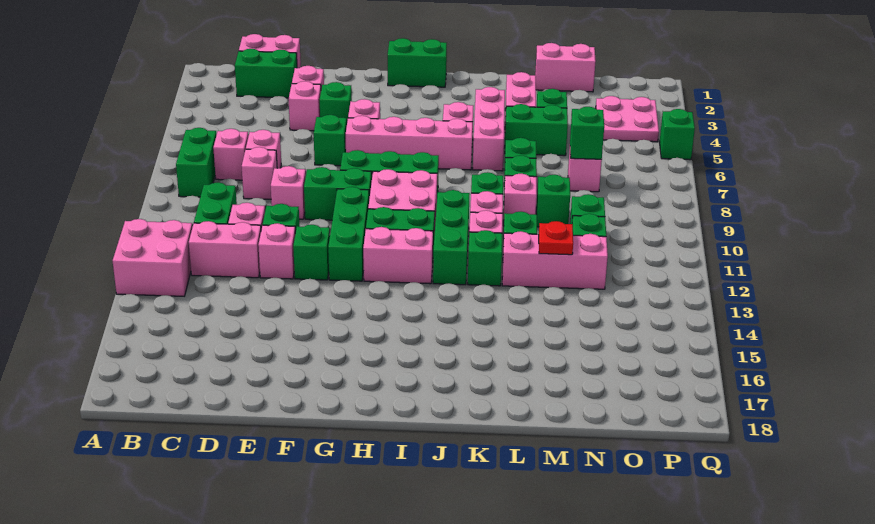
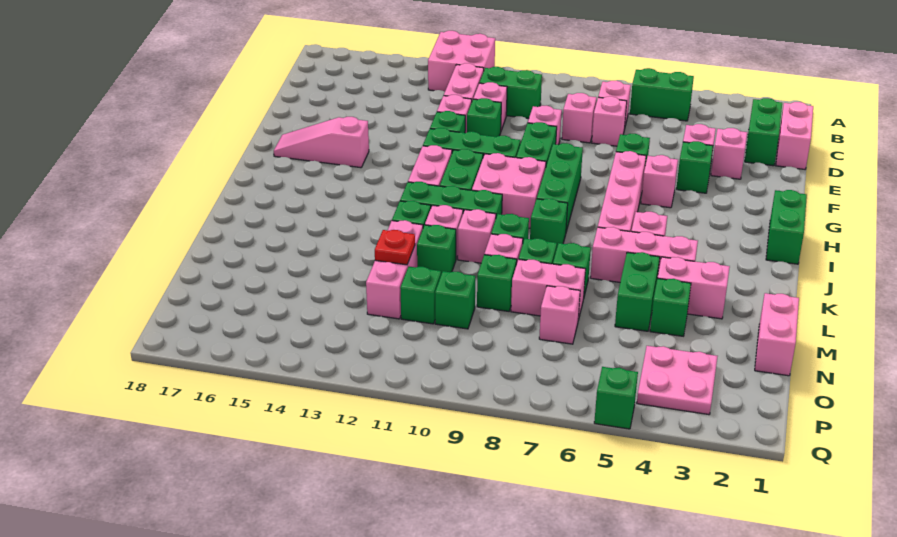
green brick B7:B8 level 1 -> green brick B5:B6 level 1
none -> pink slope G15:G17 level 1 top 15
none -> pink brick M7:M8 level 1
green brick N7 level 2 -> green brick J8 level 1

